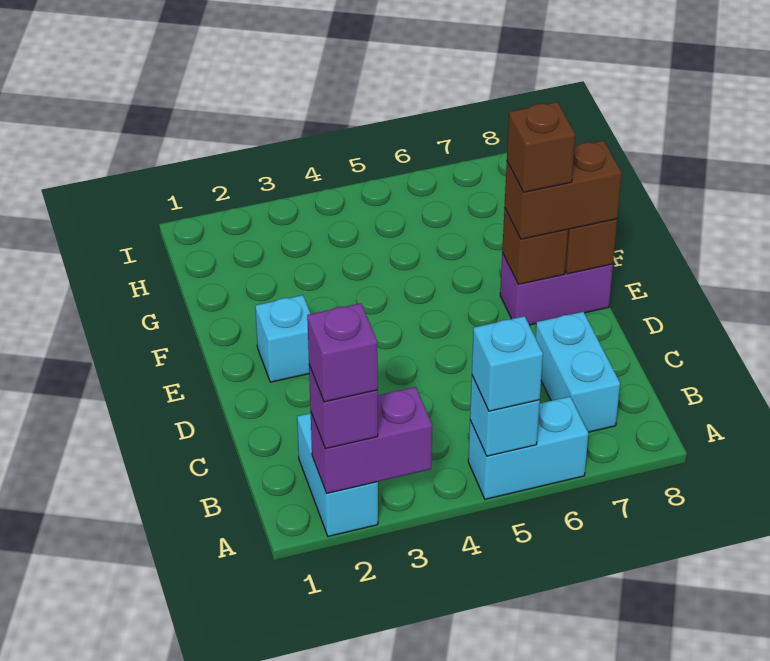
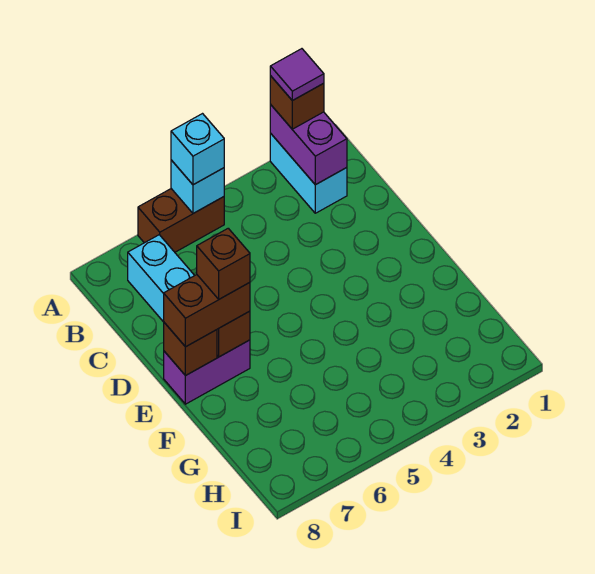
purple brick A2:A3 level 2 -> purple brick A2:B2 level 2
purple brick A2 level 3 -> brown brick A2 level 3
purple brick A2 level 4 -> purple tile A2 level 4
cyan brick A5:A6 level 1 -> brown brick A5:A6 level 1
cyan brick E2 level 1 -> none

